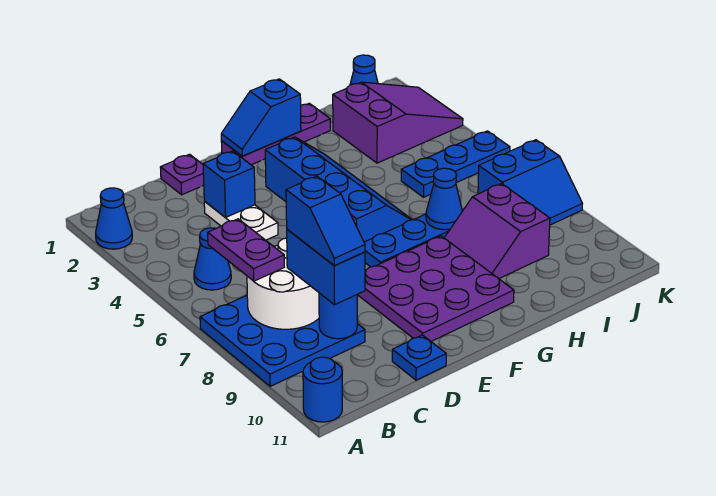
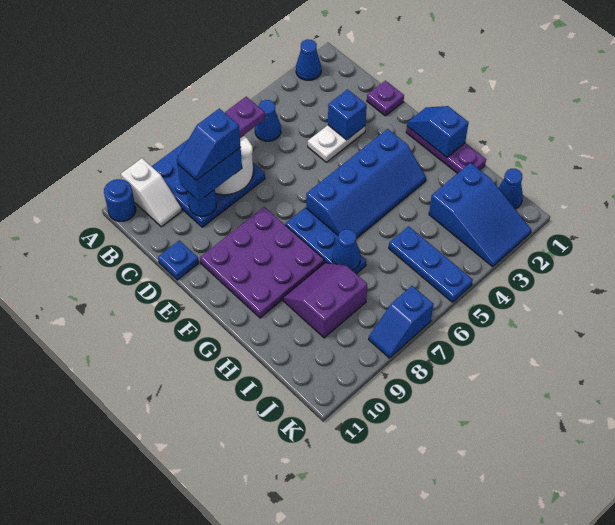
none -> white slope A10:B10 level 1 top A
purple slope I2:K3 level 1 top I -> blue slope I2:K3 level 1 top I
blue slope J7:K8 level 1 top 7 -> blue slope K7:K8 level 1 top 7

